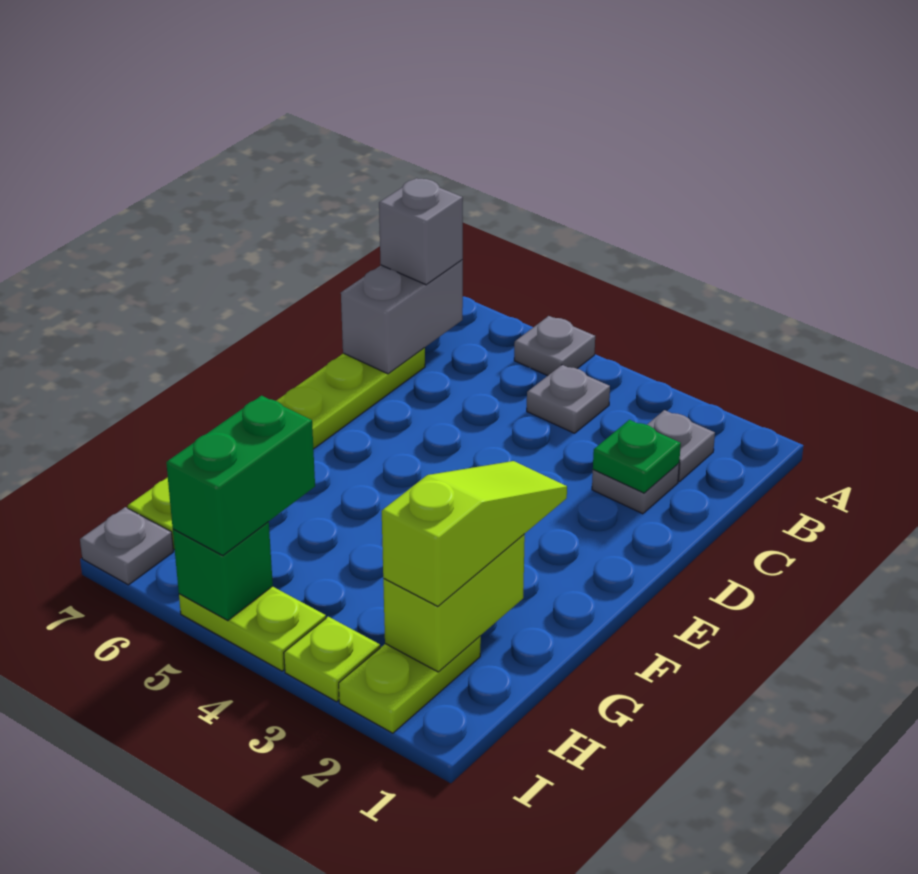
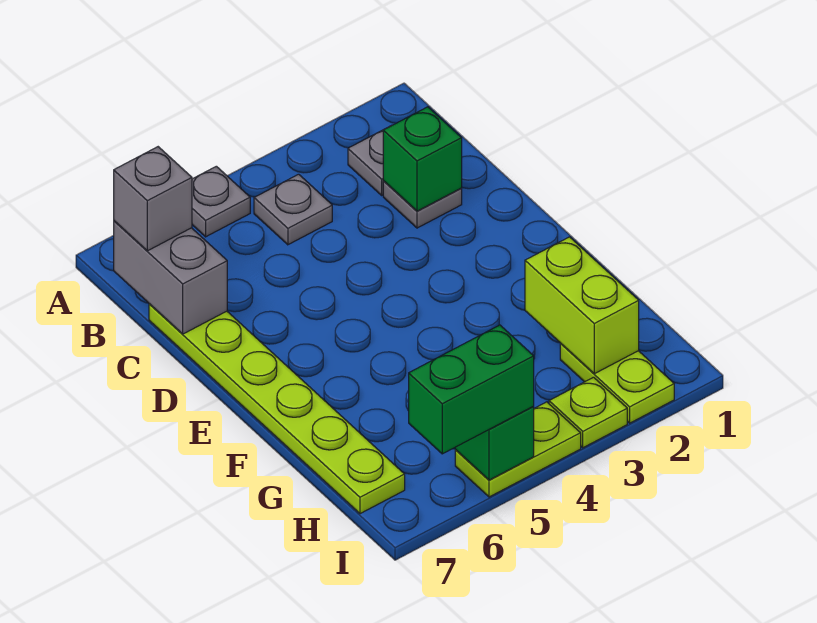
green plate C2 level 2 -> green brick C2 level 2
lime slope F2:H2 level 3 top H -> none
green brick H5:I5 level 3 -> green brick I5:I6 level 3
grey plate I7 level 1 -> none

